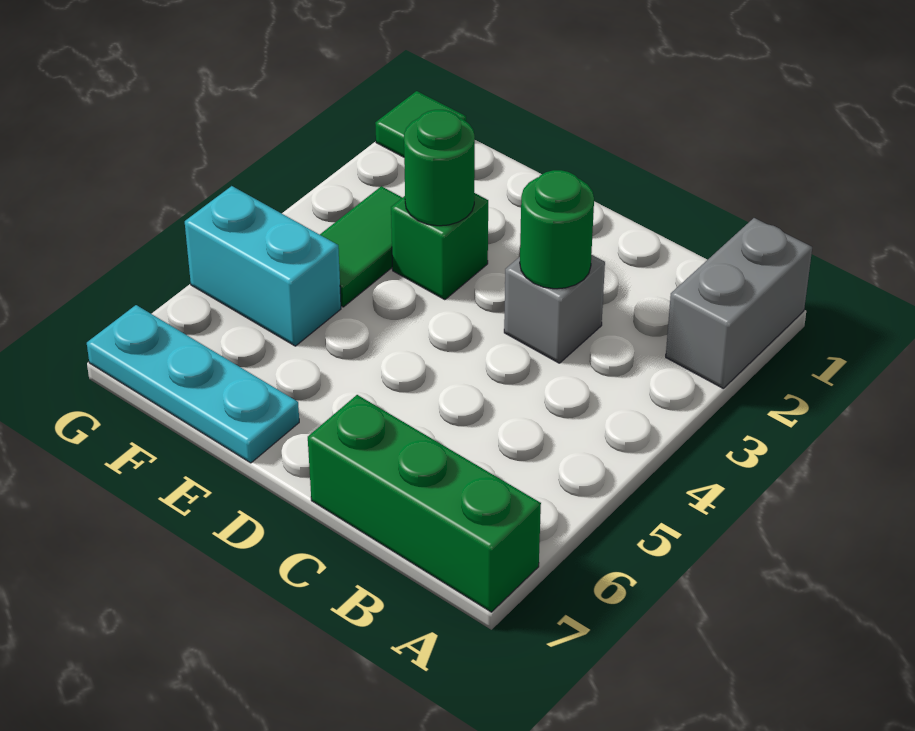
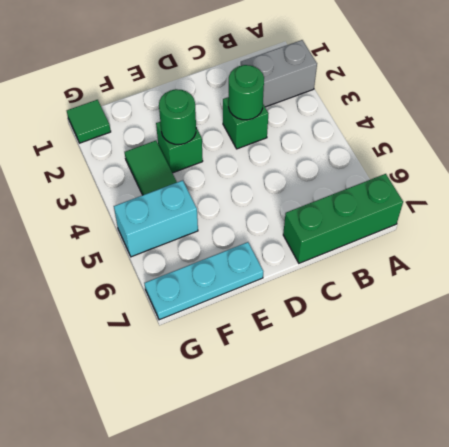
grey brick A1:A2 level 1 -> grey brick A2:B2 level 1
grey brick C3 level 1 -> green brick C3 level 1

